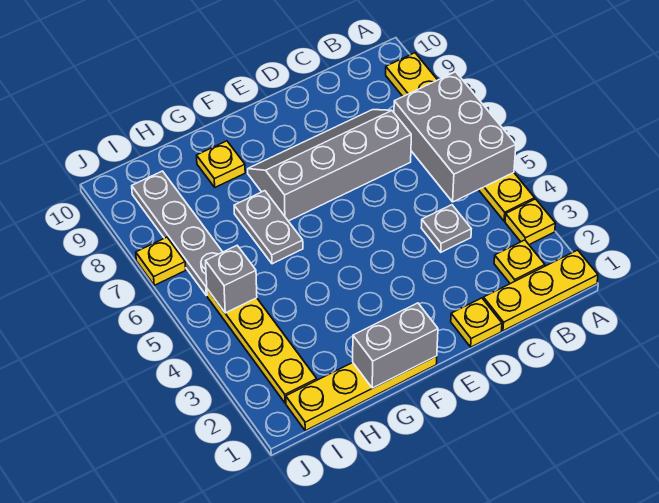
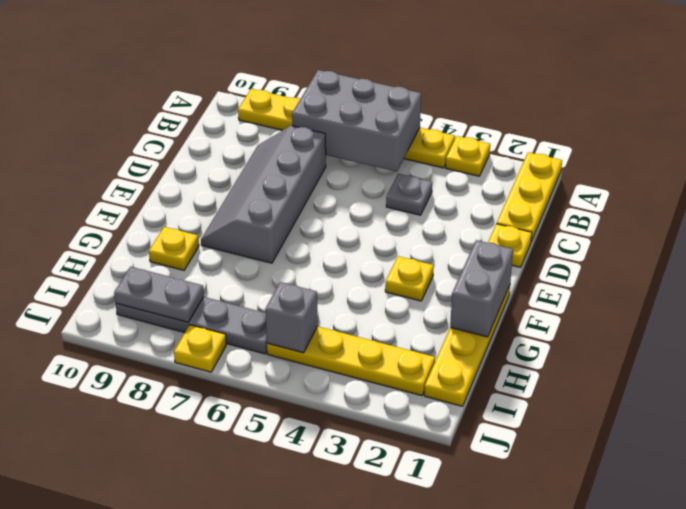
yellow plate B2 level 1 -> yellow plate F3 level 1
grey plate G6:G7 level 1 -> grey plate I8:I9 level 2

